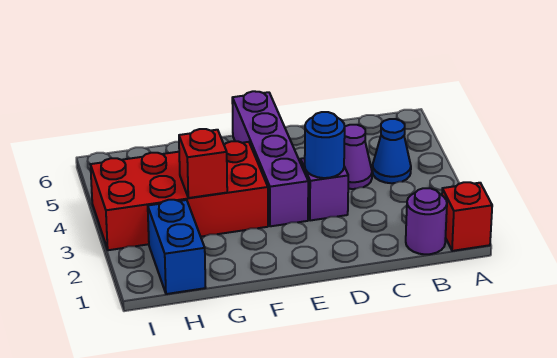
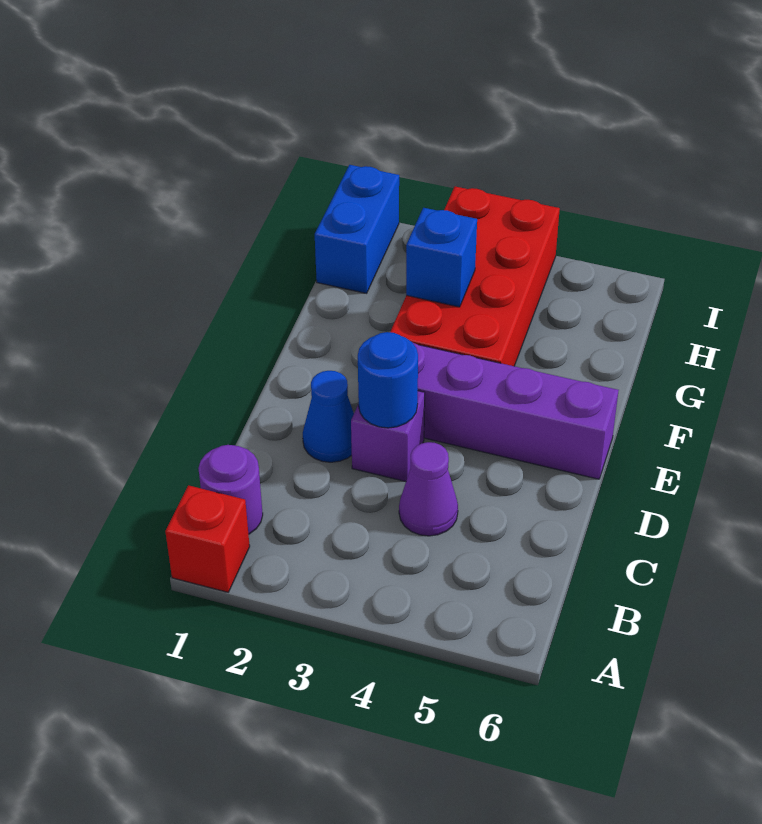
blue cone B4 level 1 -> blue cone D2 level 1
red brick G3 level 2 -> blue brick G3 level 2
blue brick H1:H2 level 1 -> blue brick H1:I1 level 1

